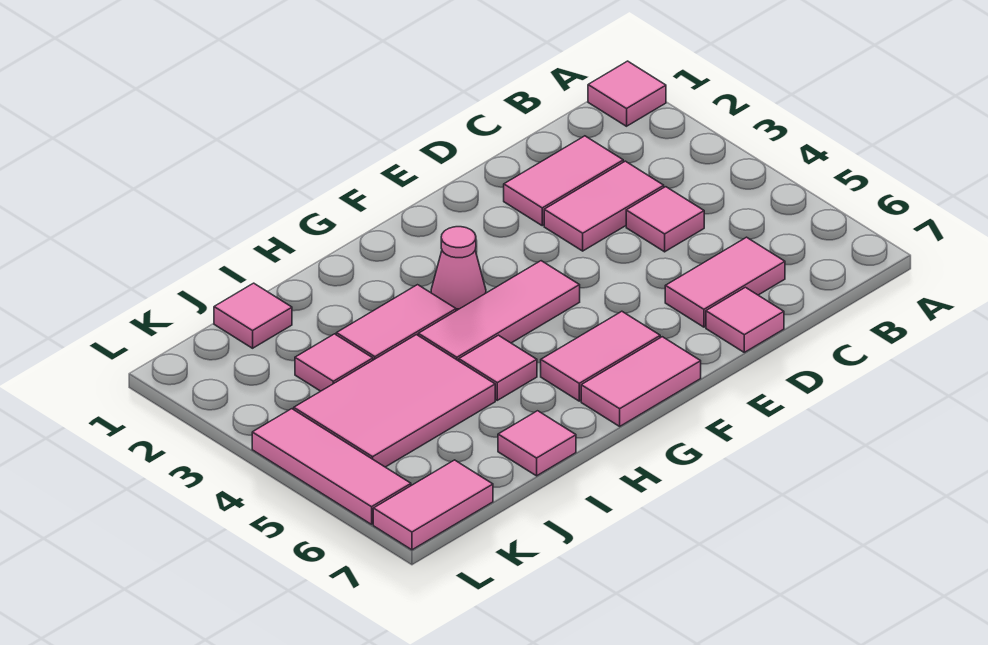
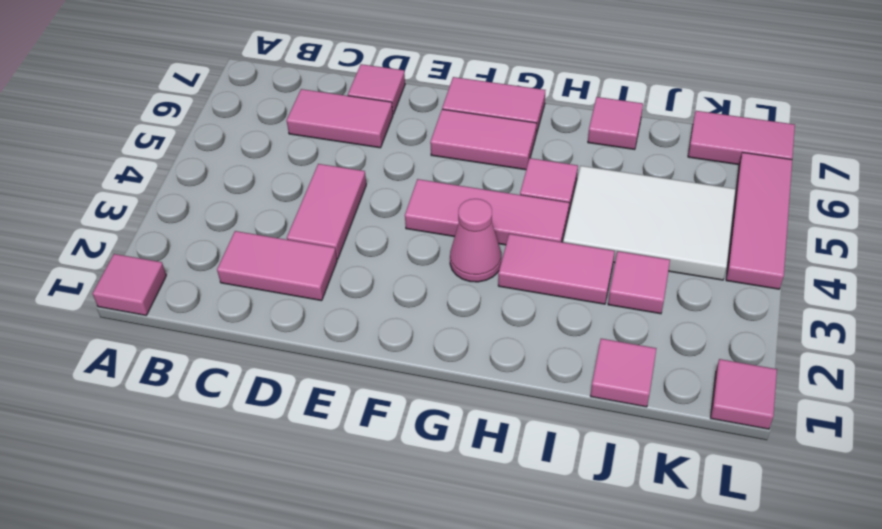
pink tile C3:D3 level 1 -> pink tile D3:D4 level 1
pink tile C4 level 1 -> pink tile L1 level 1
pink tile I4:K5 level 1 -> white tile I4:K5 level 1

